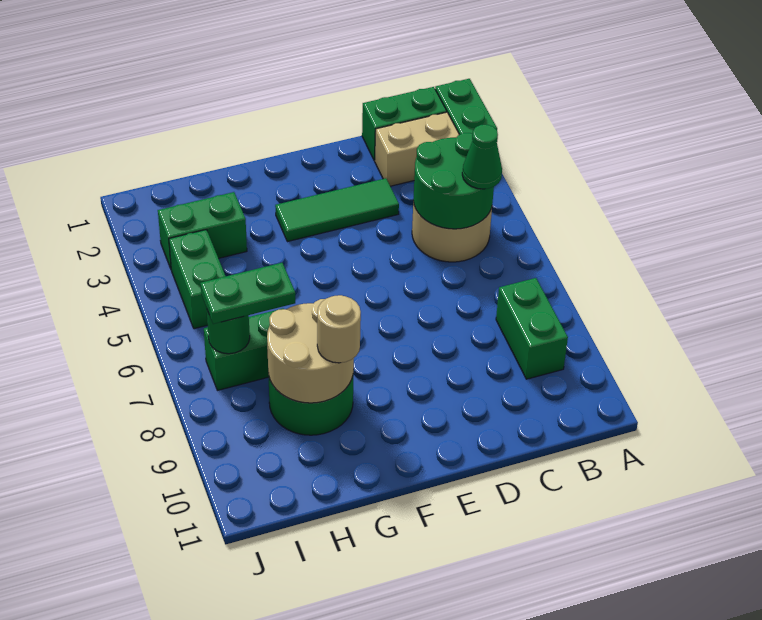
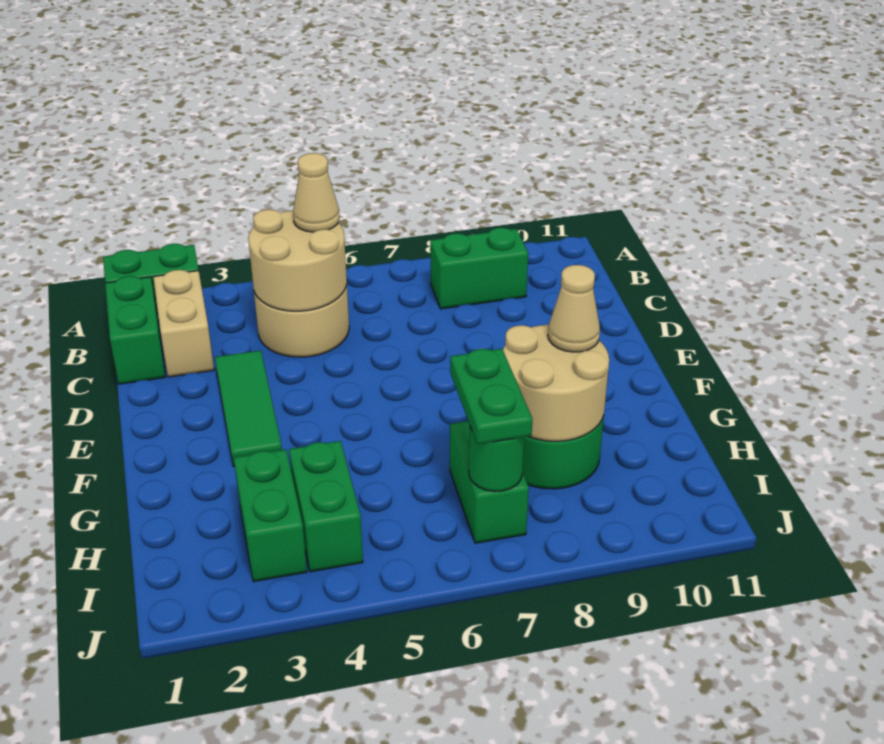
green round brick B4:C5 level 2 -> tan round brick B4:C5 level 2
green cone B5 level 3 -> tan cone B5 level 3
tan round brick G9 level 3 -> tan cone G9 level 3
green brick I4:I5 level 1 -> green brick H4:I4 level 1

